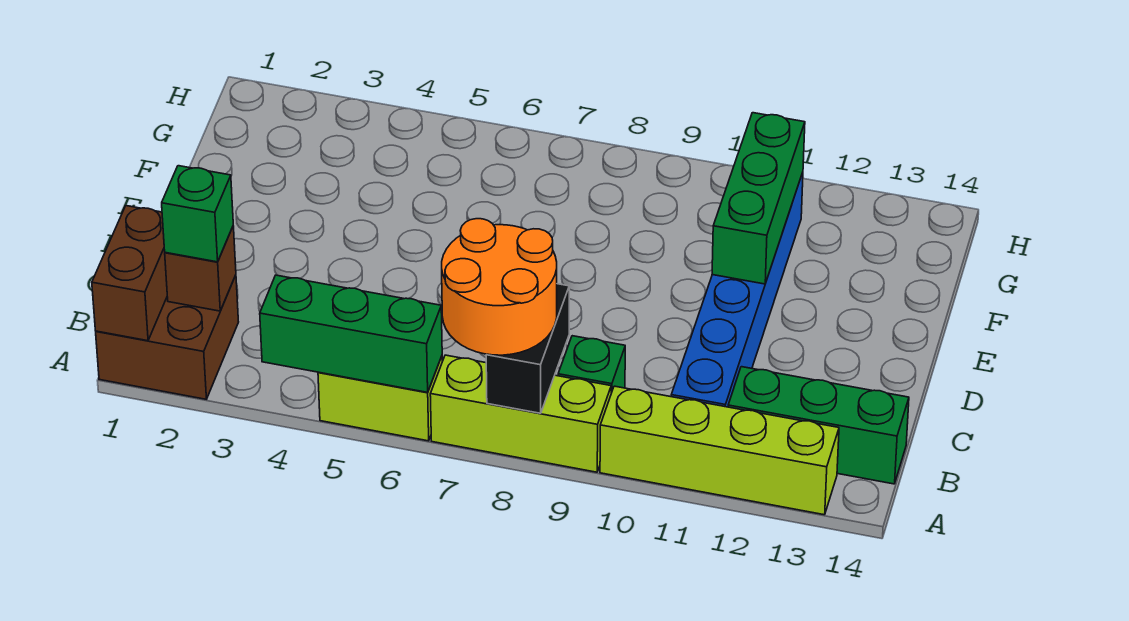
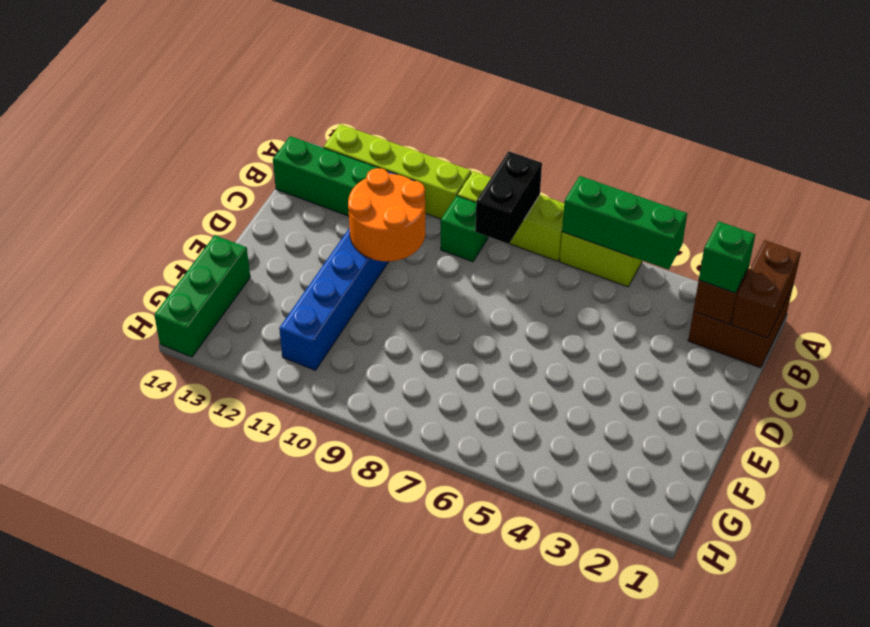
orange round brick A7:B8 level 3 -> orange round brick C10:D11 level 2
green brick E11:G11 level 2 -> green brick F14:H14 level 1

